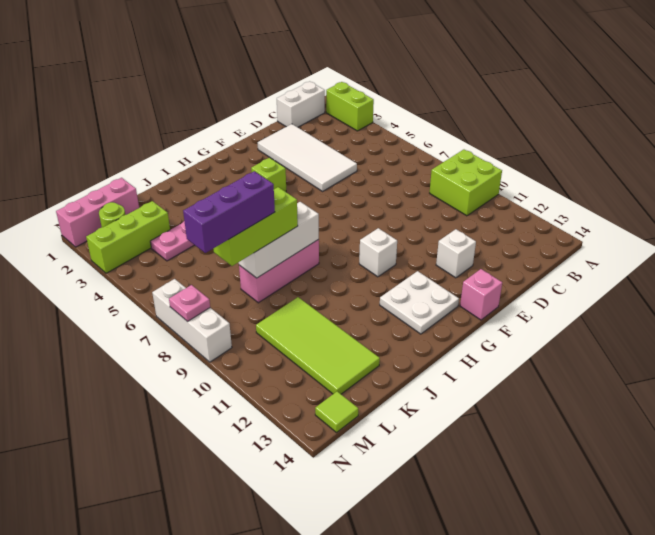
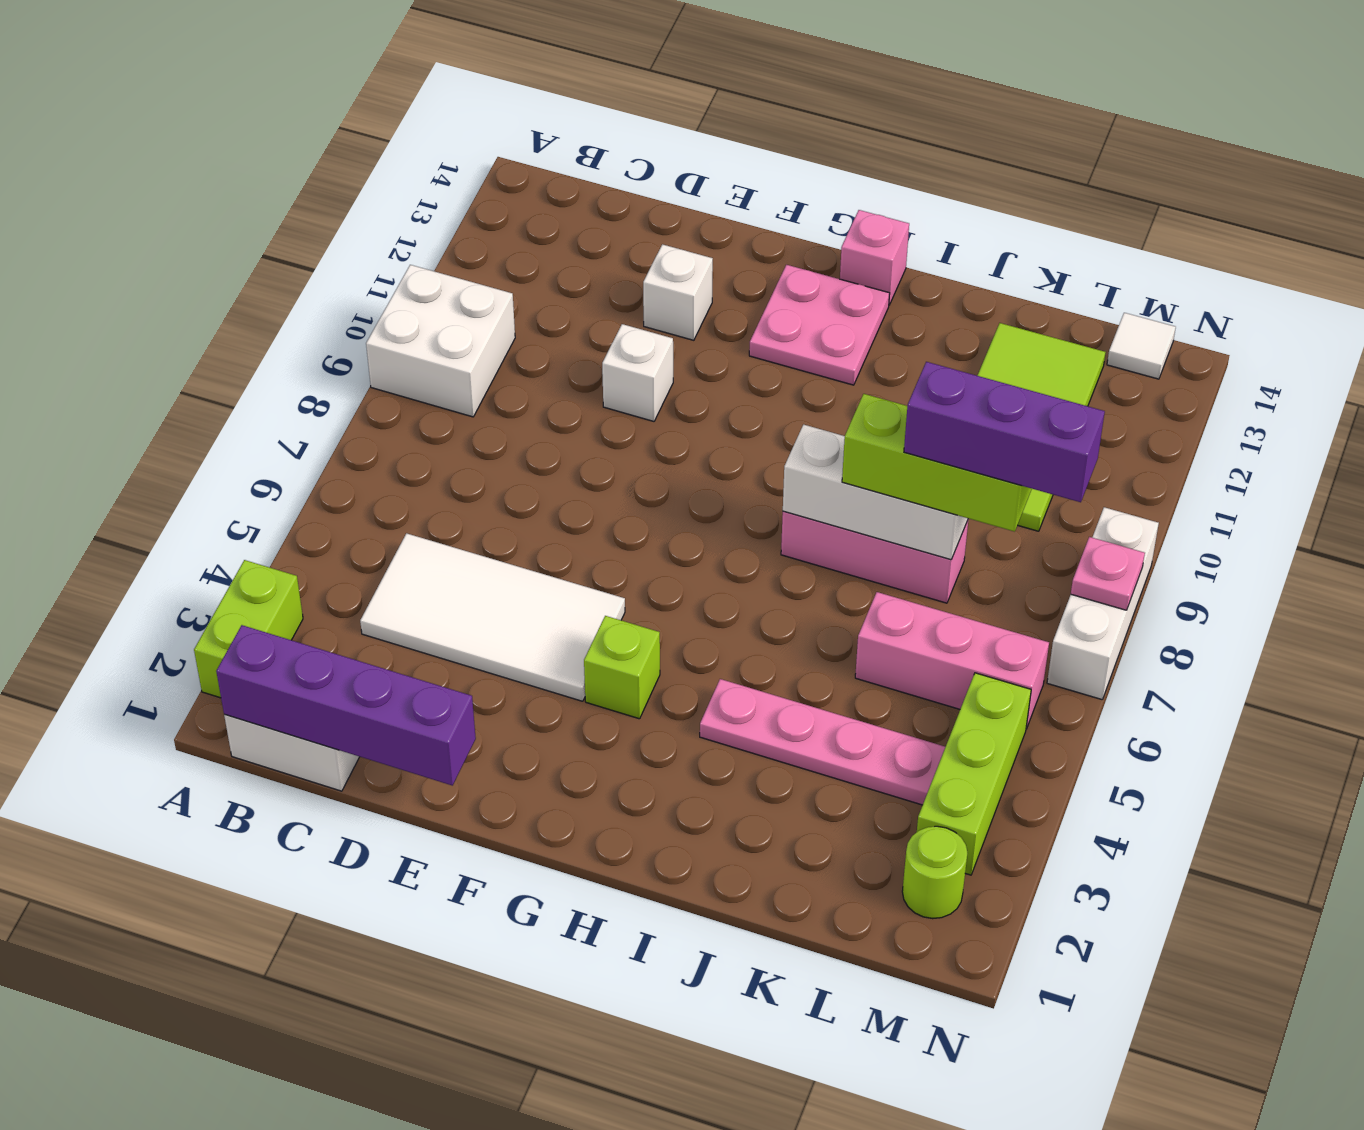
lime brick A9:B10 level 1 -> white brick A9:B10 level 1
none -> purple brick B1:E1 level 2
white tile D2:E5 level 1 -> white tile C4:F5 level 1
pink brick F14 level 1 -> pink brick H14 level 1
white brick G10 level 1 -> white brick E10 level 1
white plate G12:H13 level 1 -> pink plate G12:H13 level 1
pink brick L1:N1 level 1 -> pink brick K6:M6 level 1
lime brick L3:N3 level 1 -> lime brick M3:M5 level 1
lime tile M14 level 1 -> white tile M14 level 1

